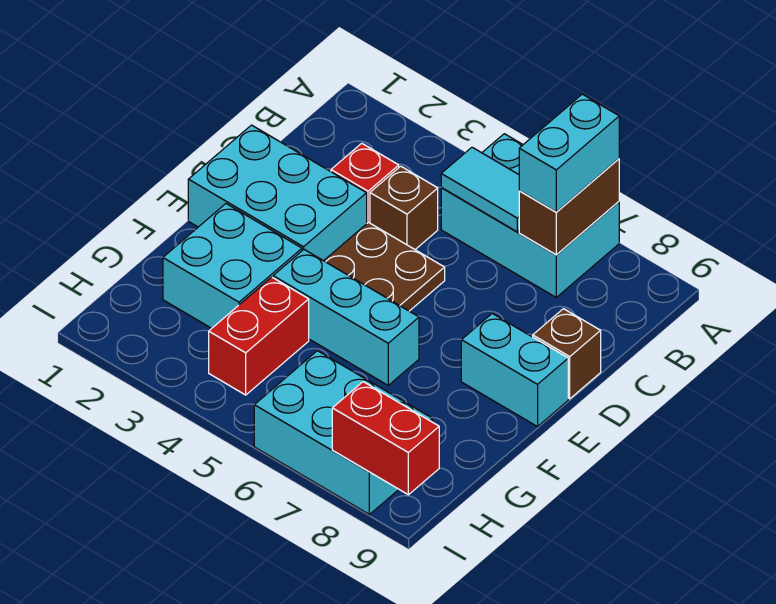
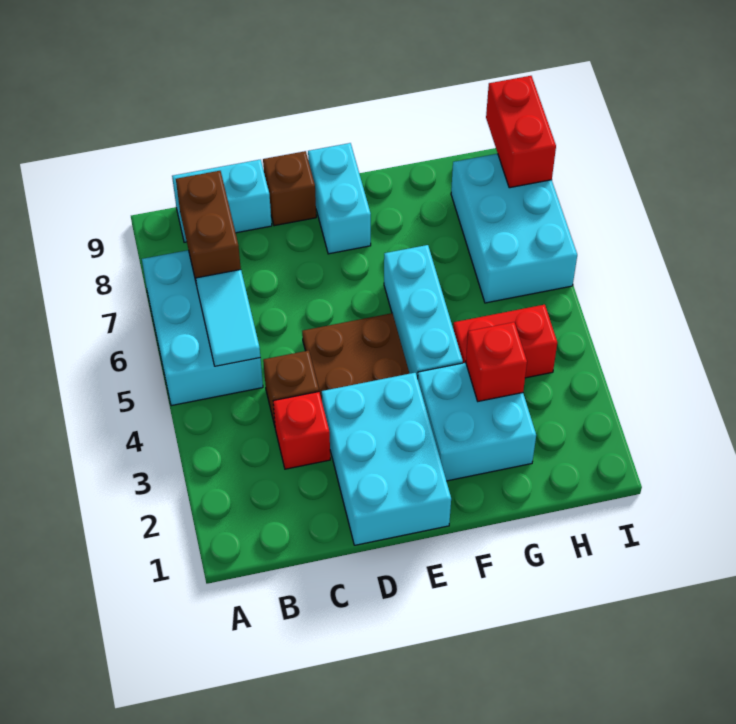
brown brick A7:B7 level 2 -> brown brick B7:B8 level 2
cyan brick A7:B7 level 3 -> cyan brick B9:C9 level 1
none -> red brick G3 level 2

